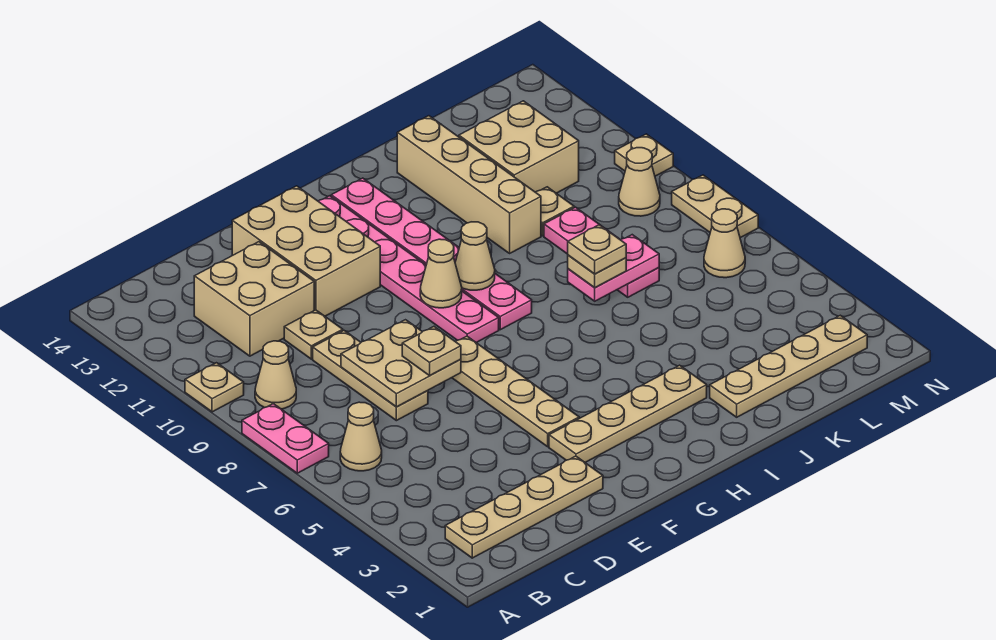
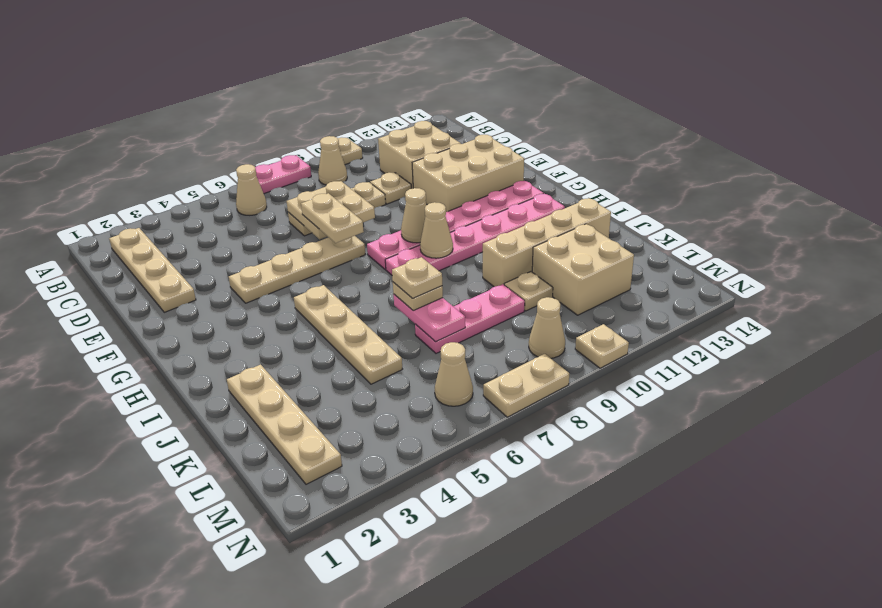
tan plate E7 level 3 -> tan plate E7:F7 level 3
tan plate F3:I3 level 1 -> tan plate H5:K5 level 1

